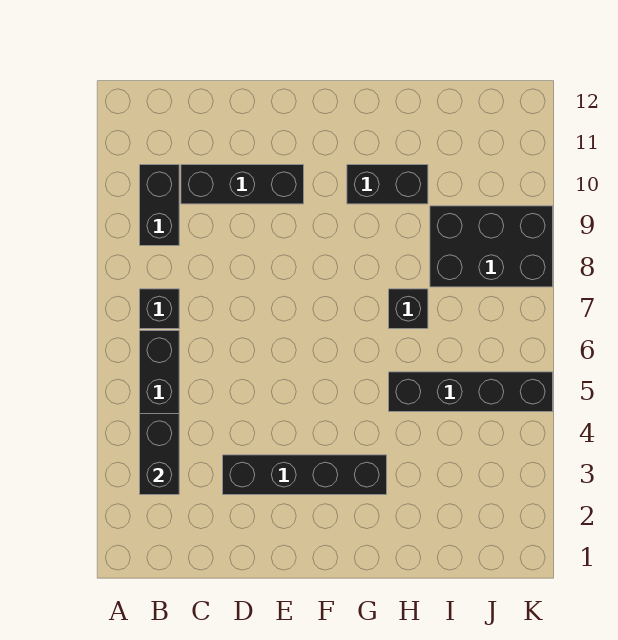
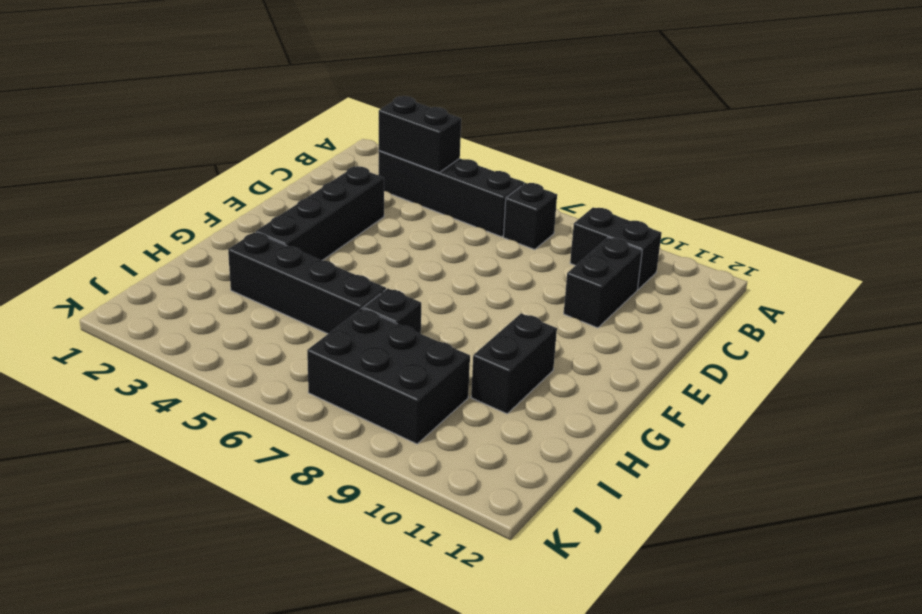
black brick C10:E10 level 1 -> black brick C10:D10 level 1
black brick H5:K5 level 1 -> black brick H3:H6 level 1
black brick I8:K9 level 1 -> black brick I7:J9 level 1

